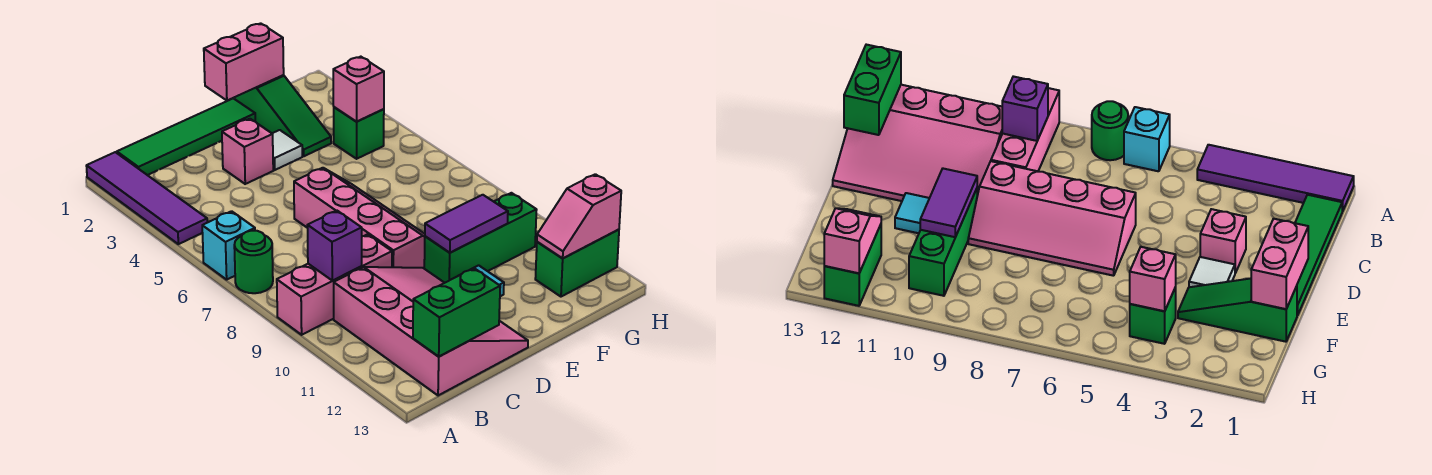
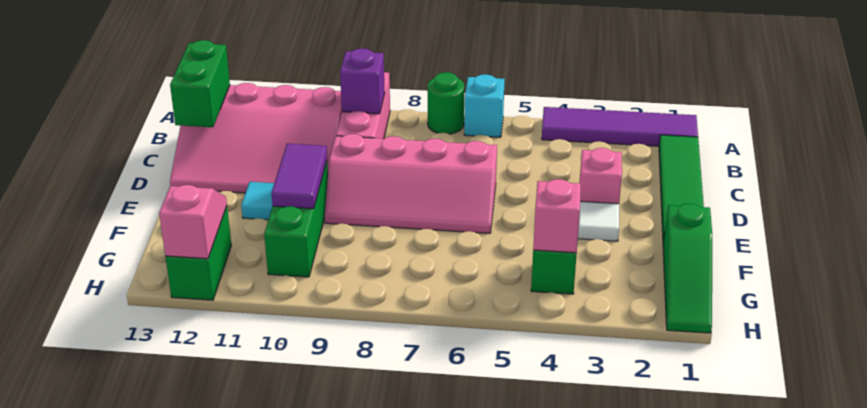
pink brick E1:F1 level 2 -> none
green slope F1:F3 level 1 top 1 -> green slope F1:H1 level 1 top F

